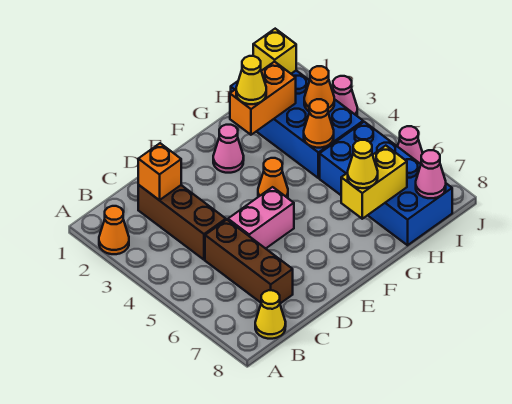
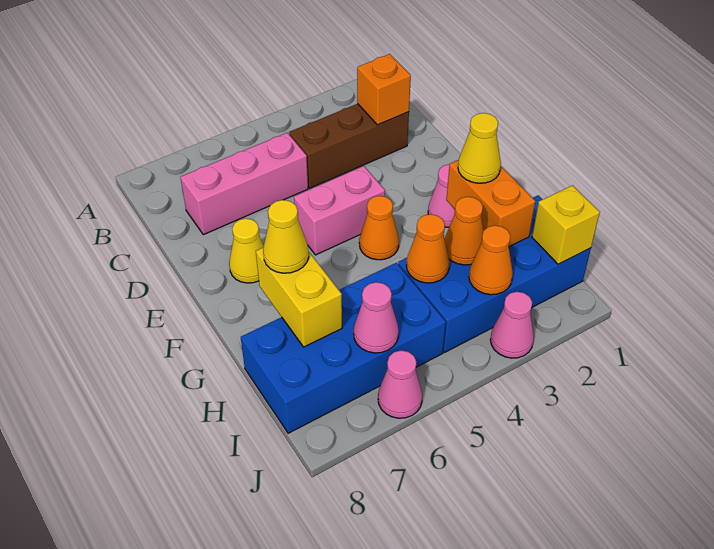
orange cone A2 level 1 -> orange cone H3 level 2
yellow cone B8 level 1 -> yellow cone E7 level 1
brown brick C5:C7 level 1 -> pink brick C5:C7 level 1
pink brick D5:E5 level 1 -> pink brick E4:E5 level 1
pink cone I8 level 2 -> pink cone I6 level 2

